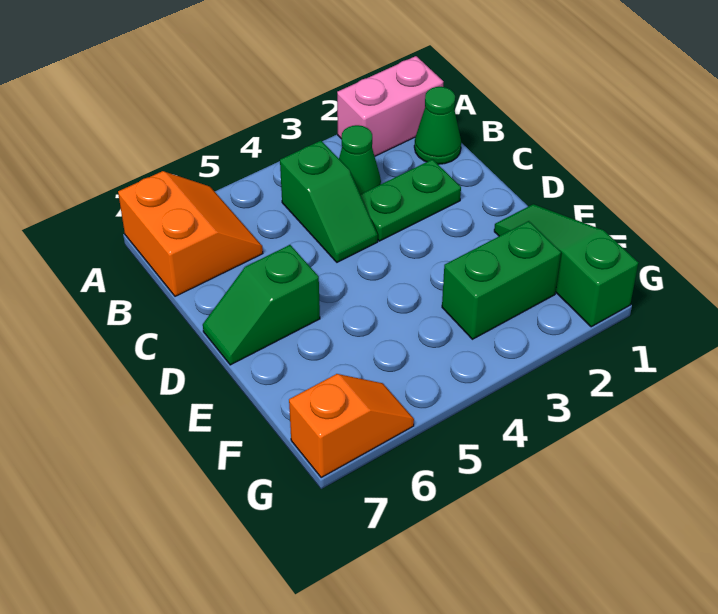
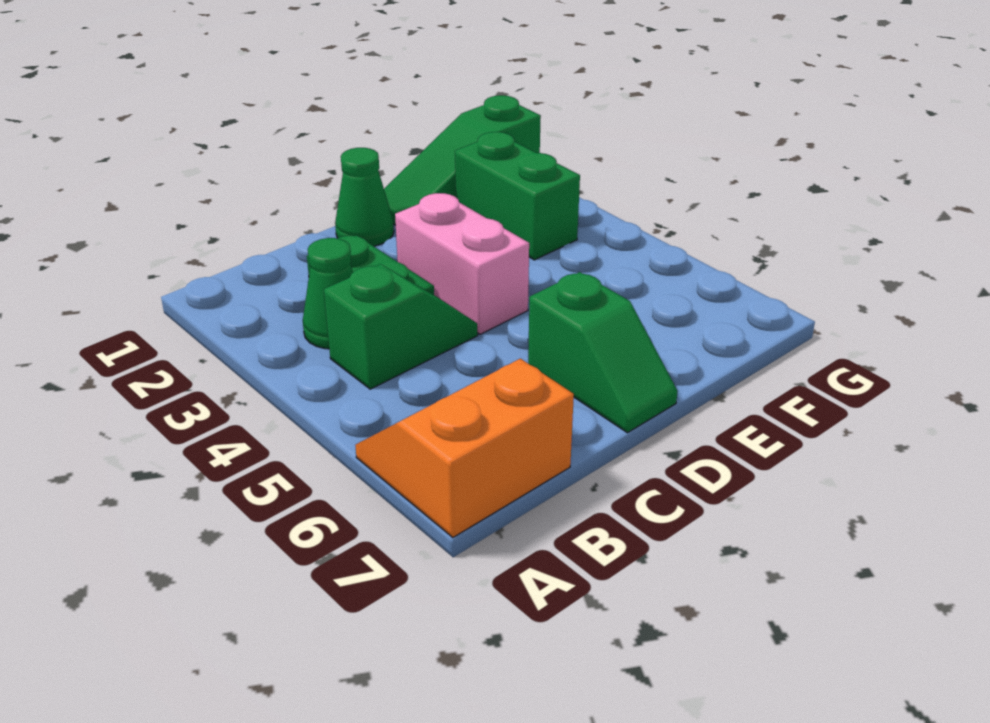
pink brick A1:A2 level 1 -> pink brick D3:D4 level 1
green cone B1 level 1 -> green cone D1 level 1
orange slope G6:G7 level 1 top 7 -> none

